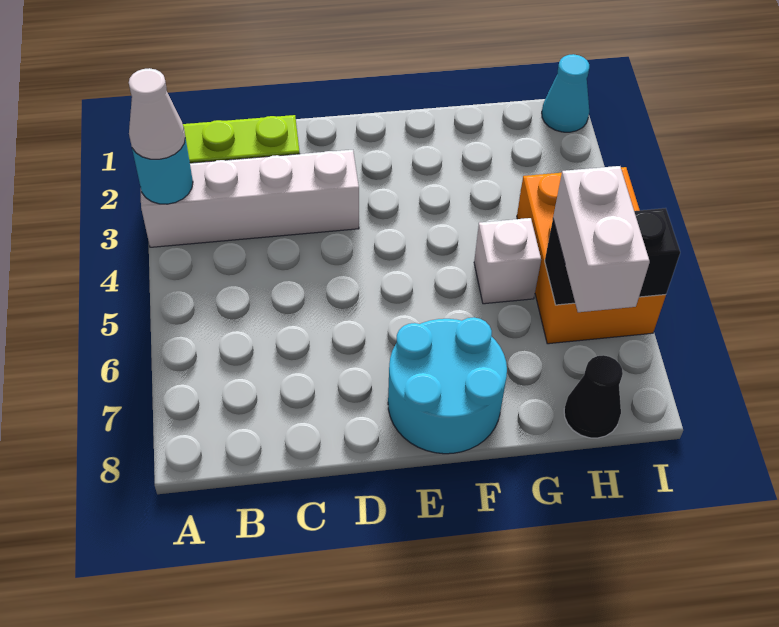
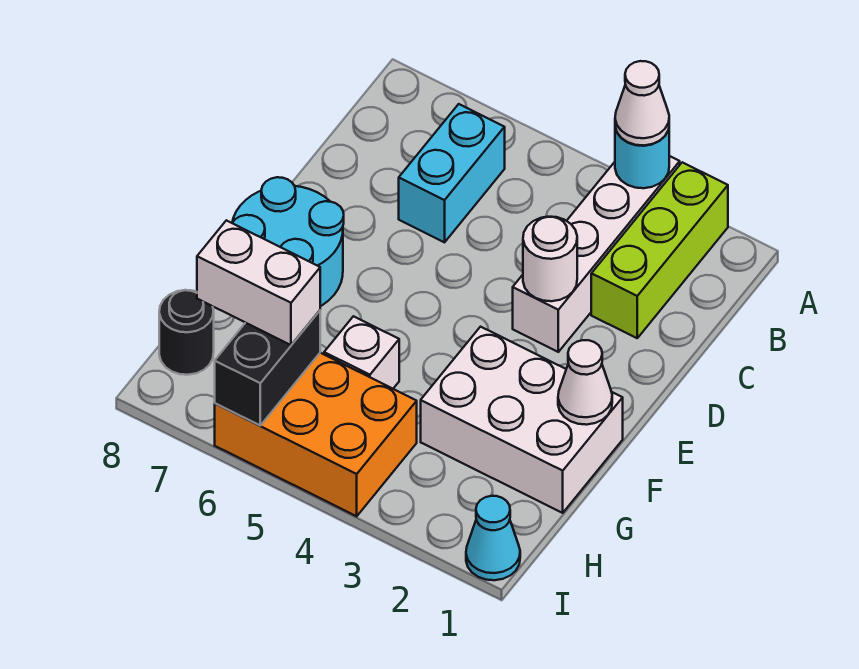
none -> cyan brick B6:C6 level 1
none -> white round brick D3 level 2
none -> white brick F1:G3 level 1
none -> white cone F1 level 2
black cone H8 level 1 -> black round brick H8 level 1

